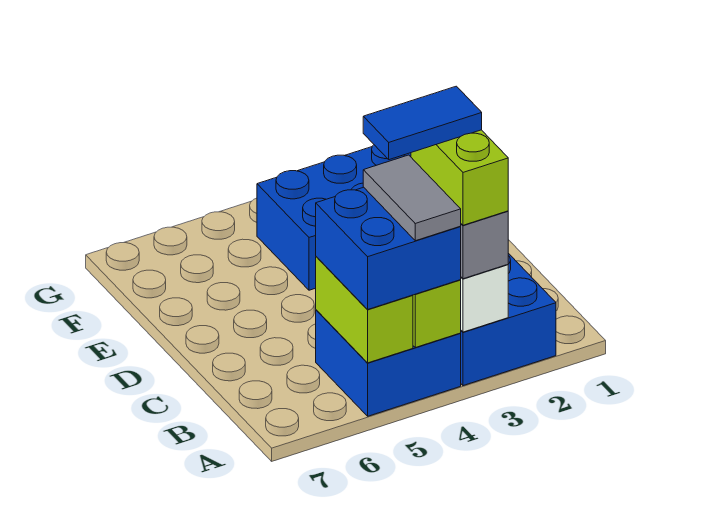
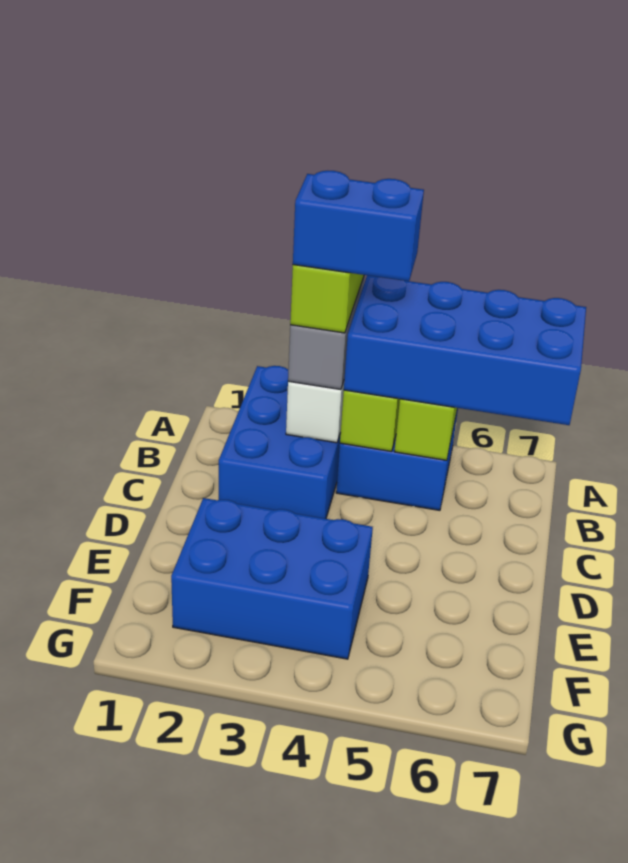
blue brick A4:B5 level 3 -> blue brick A4:B7 level 3
grey tile A4:B4 level 4 -> none
blue tile B3:B4 level 5 -> blue brick B3:B4 level 5

